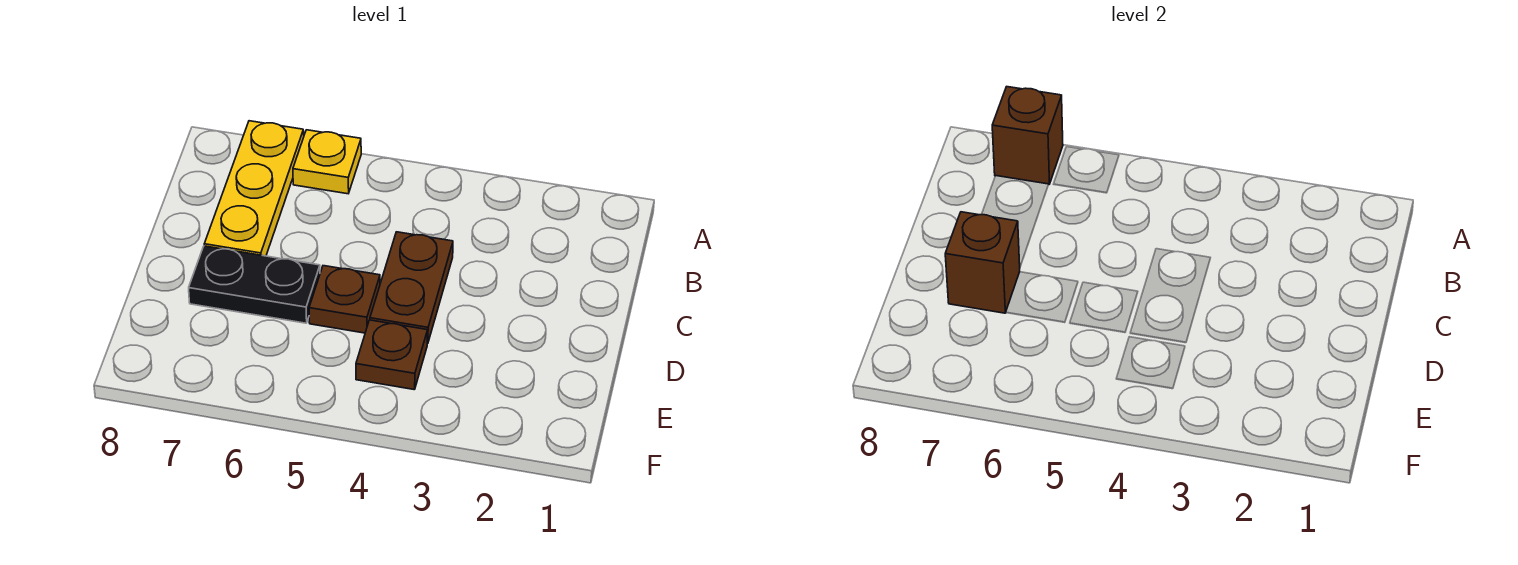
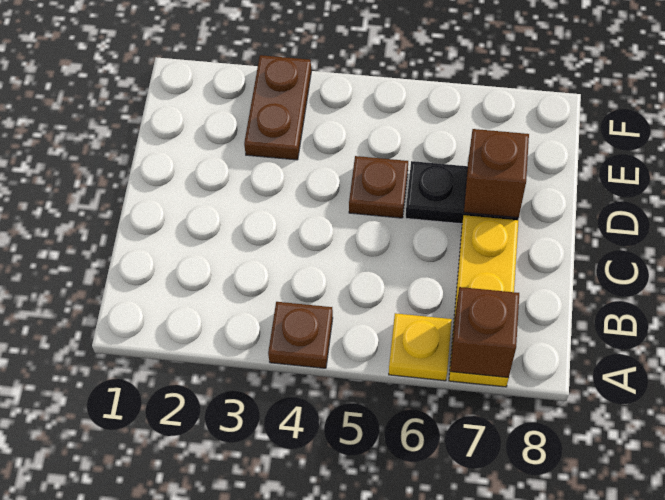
brown plate C4:D4 level 1 -> brown plate E3:F3 level 1
brown plate E4 level 1 -> brown plate A4 level 1

